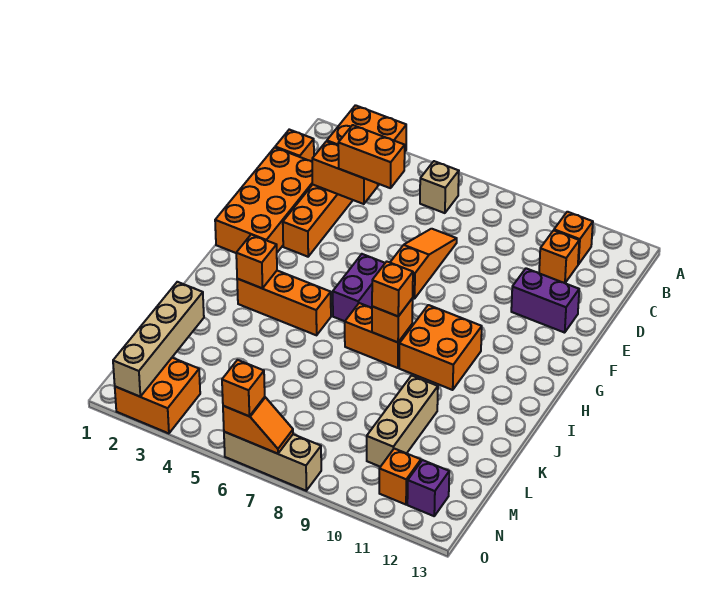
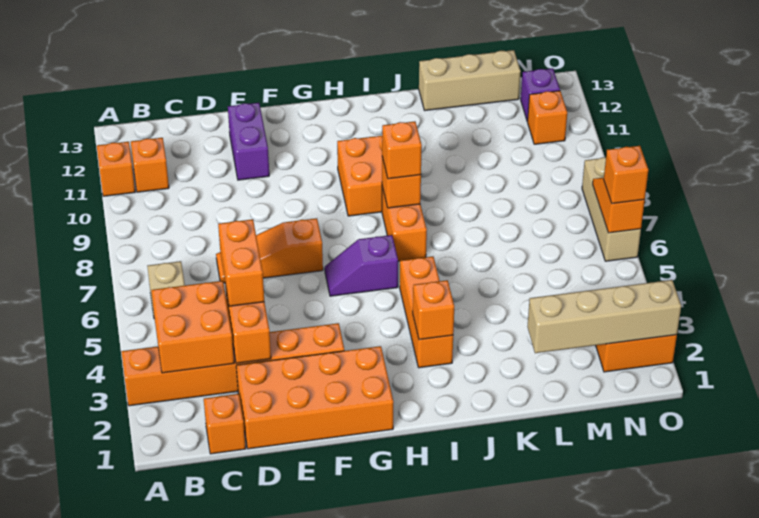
orange brick C11 level 1 -> orange brick A11 level 1
purple brick G6:H6 level 1 -> purple slope G6:H6 level 1 top H
tan brick K10:M10 level 1 -> tan brick K13:M13 level 1

